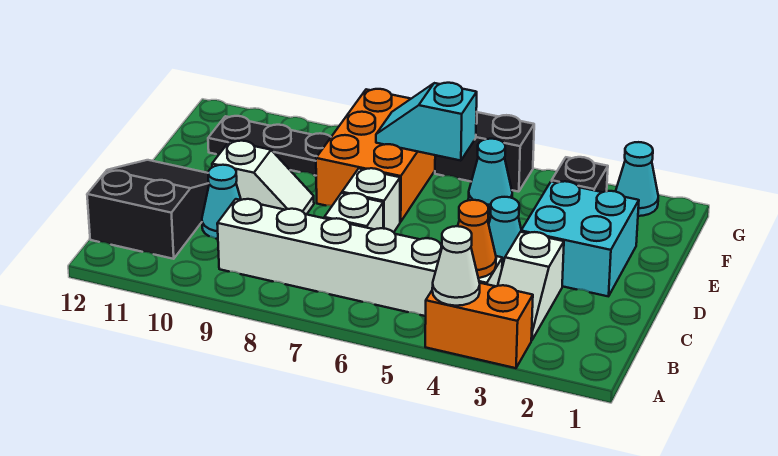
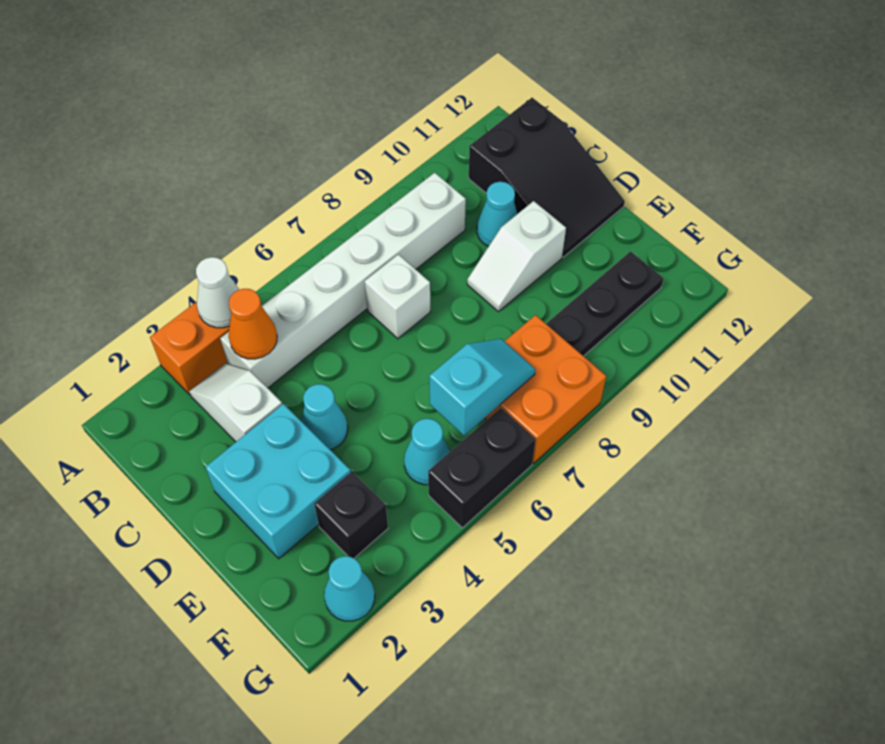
white brick D7 level 1 -> none
orange brick E7:G8 level 1 -> orange brick F7:G8 level 1

